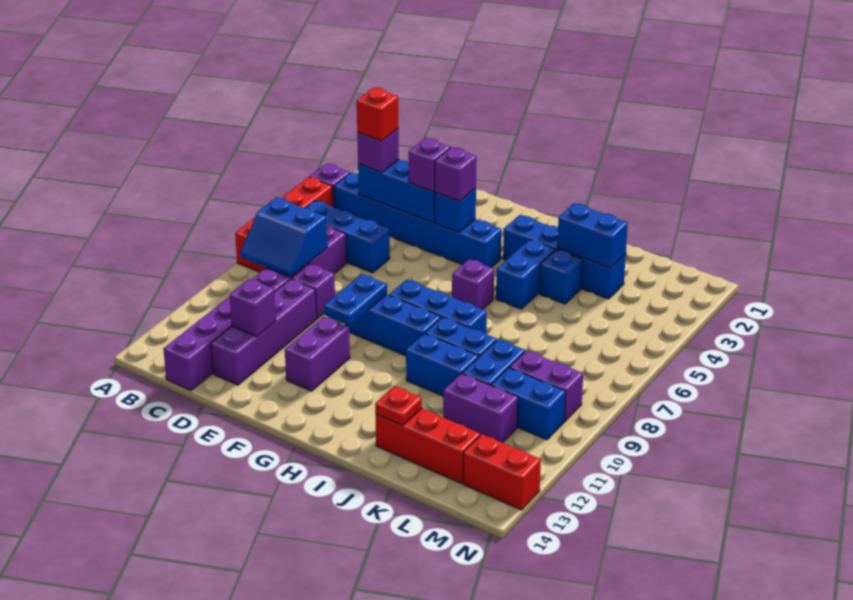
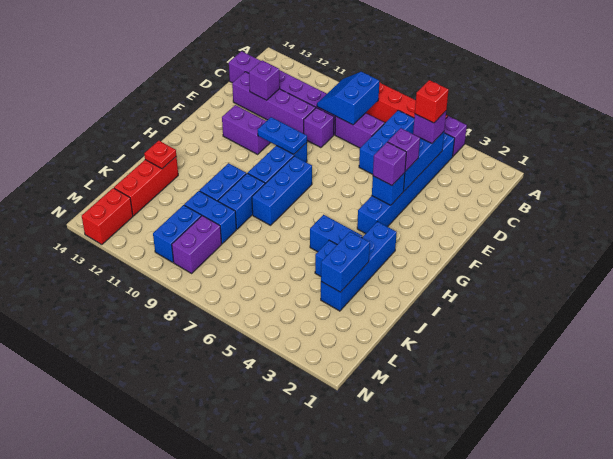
purple brick H6 level 1 -> none
purple brick K11:L11 level 1 -> none

